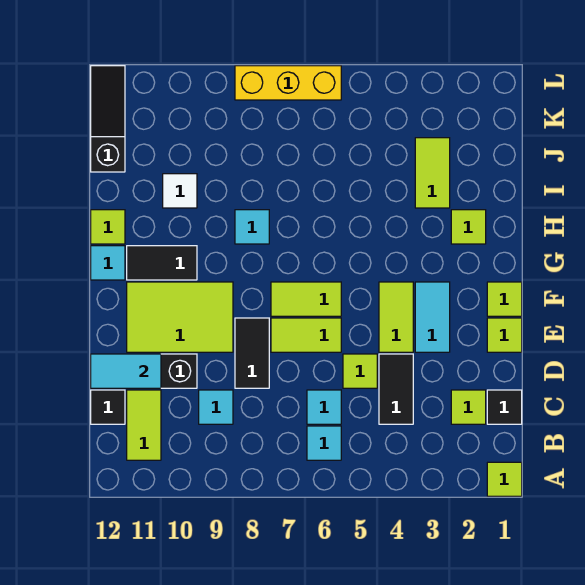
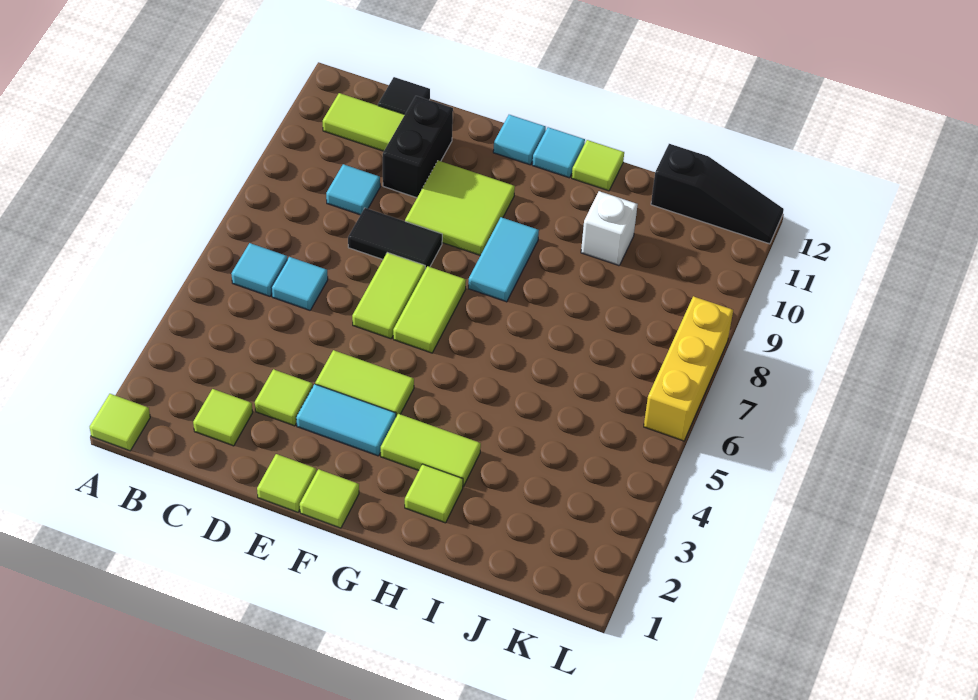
black tile C1 level 1 -> none
black tile C4:D4 level 1 -> none
lime tile D5 level 1 -> lime tile D3 level 1
cyan tile D11:D12 level 2 -> cyan tile G8:G9 level 1
lime tile E9:F11 level 1 -> lime tile E9:F10 level 1
black tile G10:G11 level 1 -> none
cyan tile H8 level 1 -> cyan tile F12 level 1
lime tile I3:J3 level 1 -> lime tile G3:H3 level 1
white tile I10 level 1 -> white brick I10 level 1

